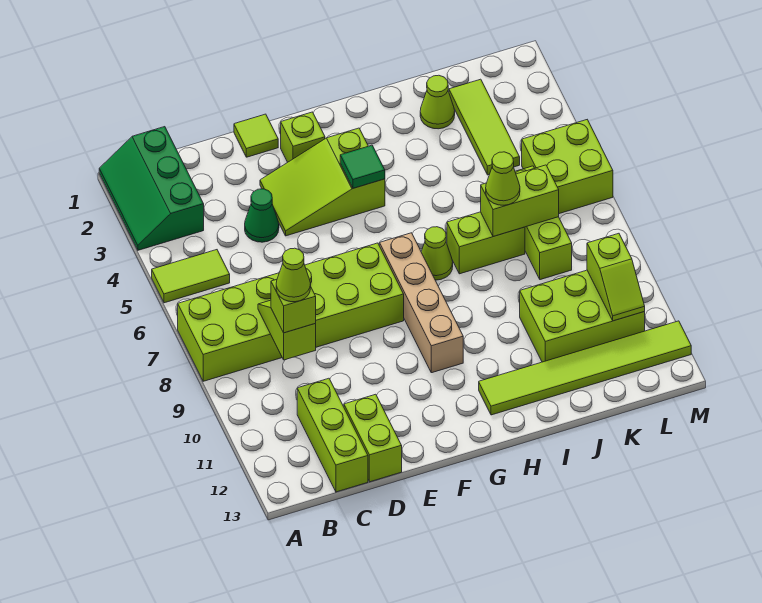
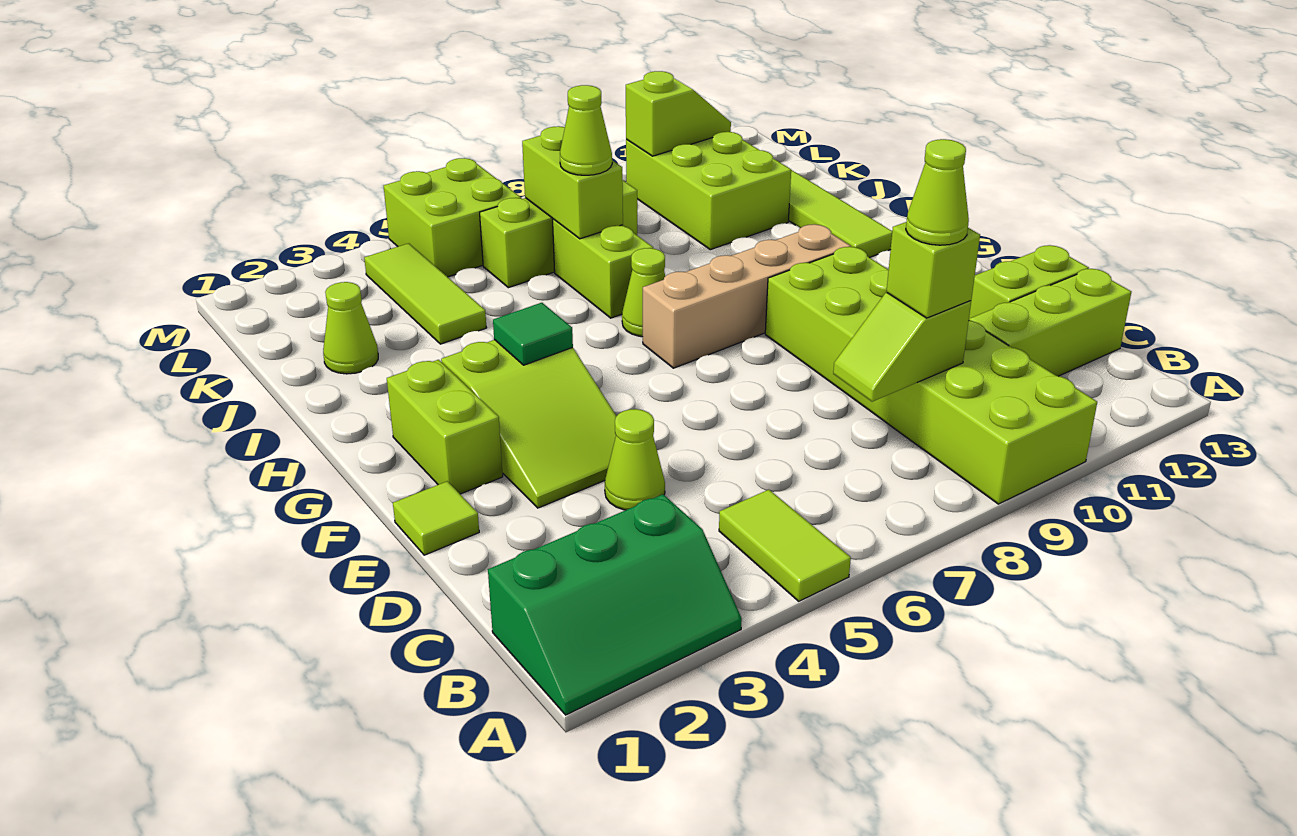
lime brick A7:F8 level 1 -> lime brick A9:F10 level 1
green cone D4 level 1 -> lime cone D4 level 1
lime brick F2 level 1 -> lime brick F2:G2 level 1
lime tile K2:K4 level 1 -> lime tile J4:L4 level 1

